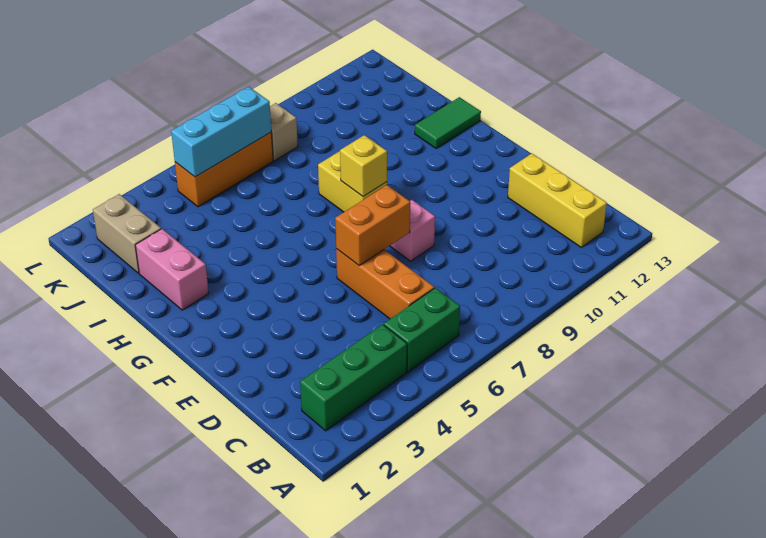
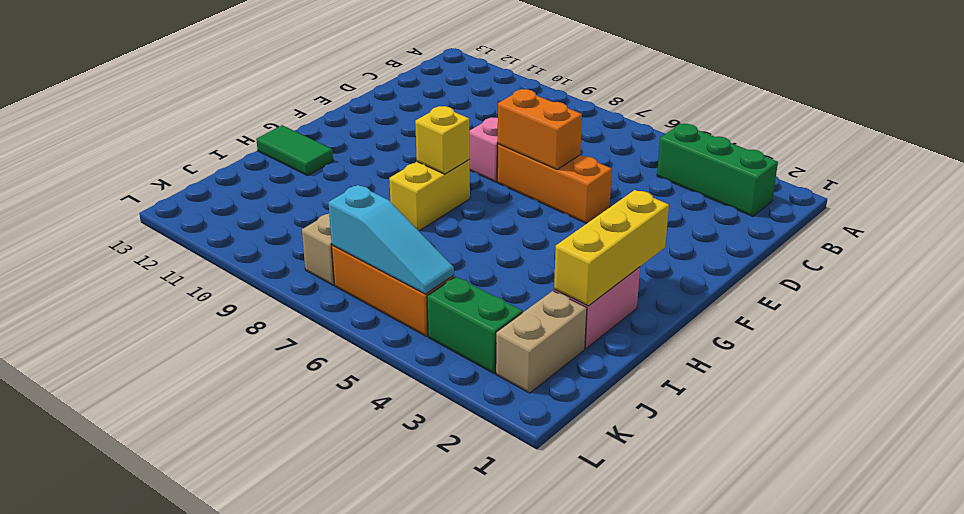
green brick B5:B6 level 1 -> green brick K3:K4 level 1
yellow brick B12:D12 level 1 -> yellow brick G2:I2 level 2
orange brick C6:E6 level 1 -> orange brick E5:E7 level 1
cyan brick K5:K7 level 2 -> cyan slope K5:K7 level 2 top 7

